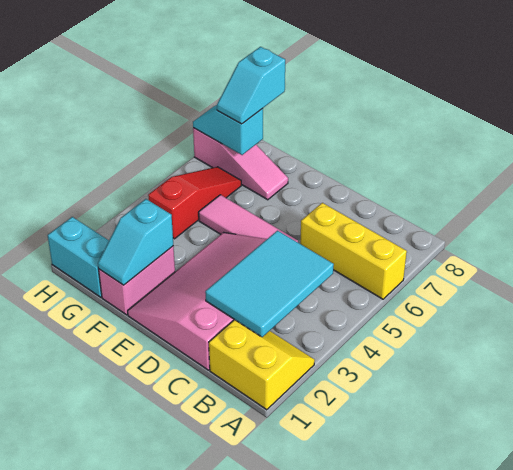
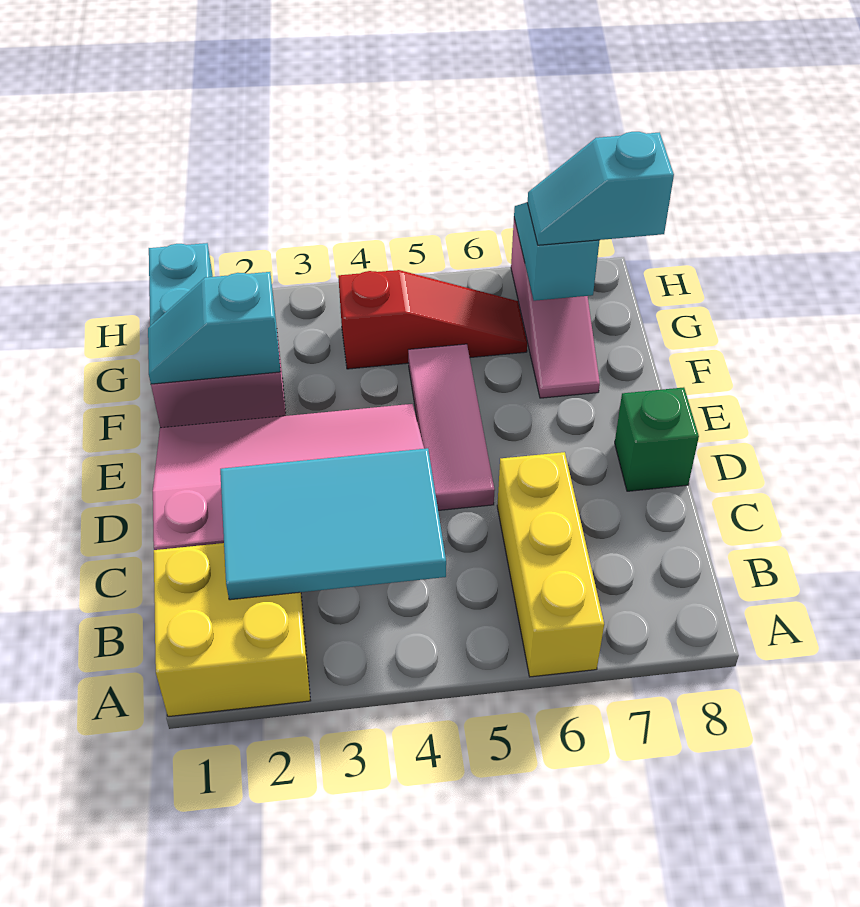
yellow slope A1:B2 level 1 top 1 -> yellow brick A1:B2 level 1
none -> green brick D8 level 1

